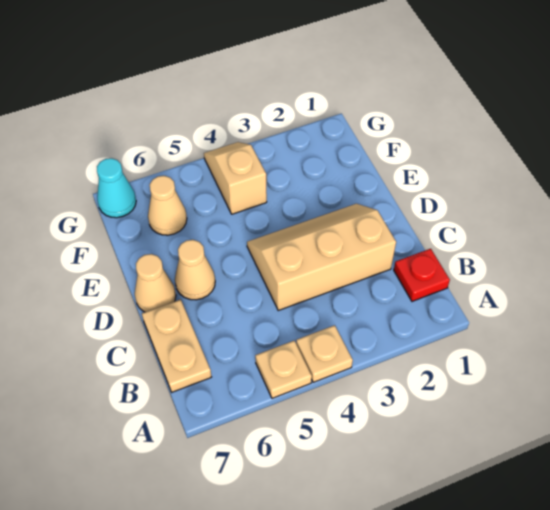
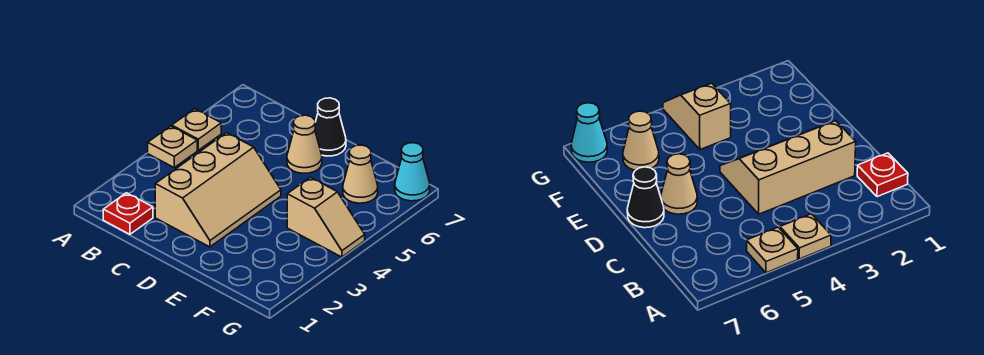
tan plate B7:C7 level 1 -> none
tan cone D7 level 1 -> black cone D7 level 1

